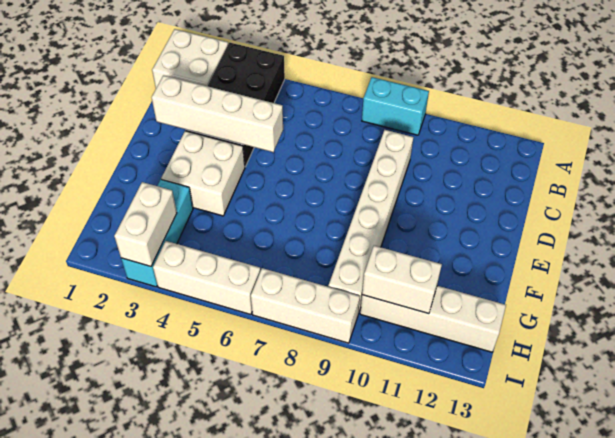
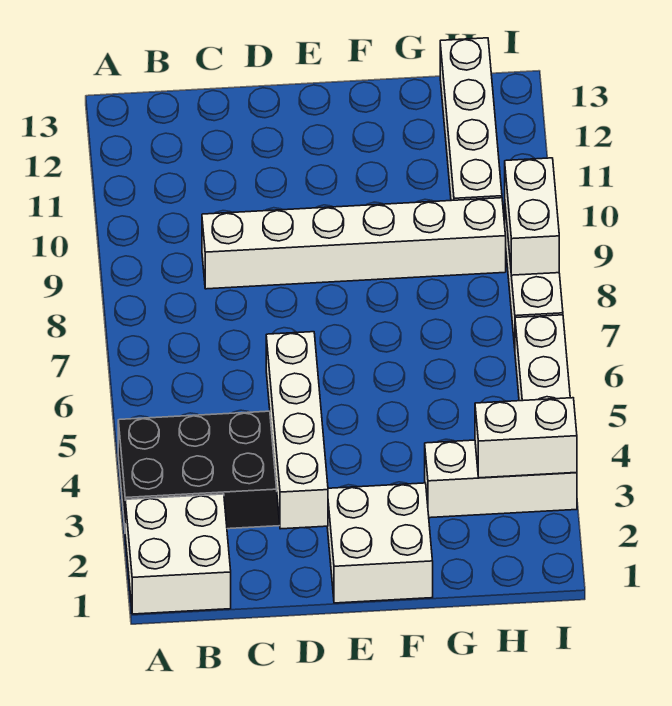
cyan brick A8:A9 level 1 -> none
white brick E3:F4 level 1 -> white brick E1:F2 level 1
cyan brick G3:I3 level 1 -> white brick G3:I3 level 1
white brick H10:H11 level 2 -> white brick I8:I9 level 2

